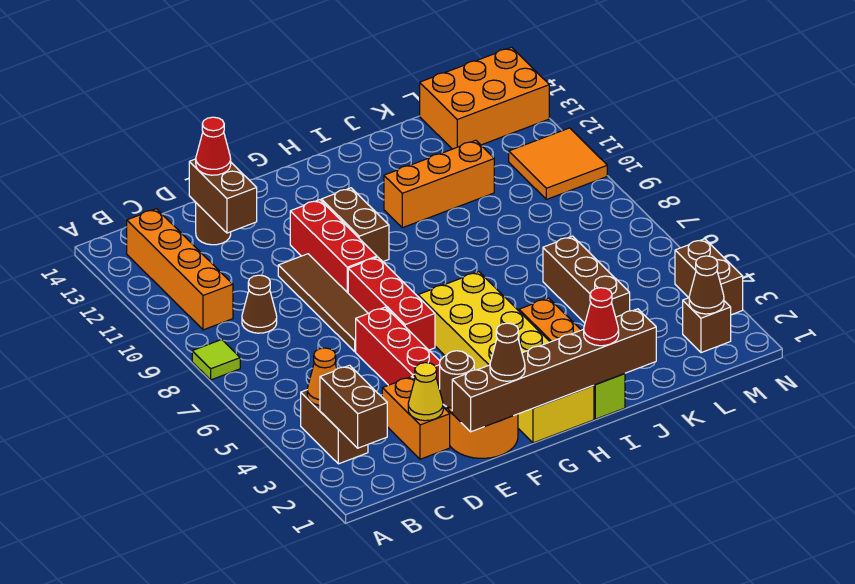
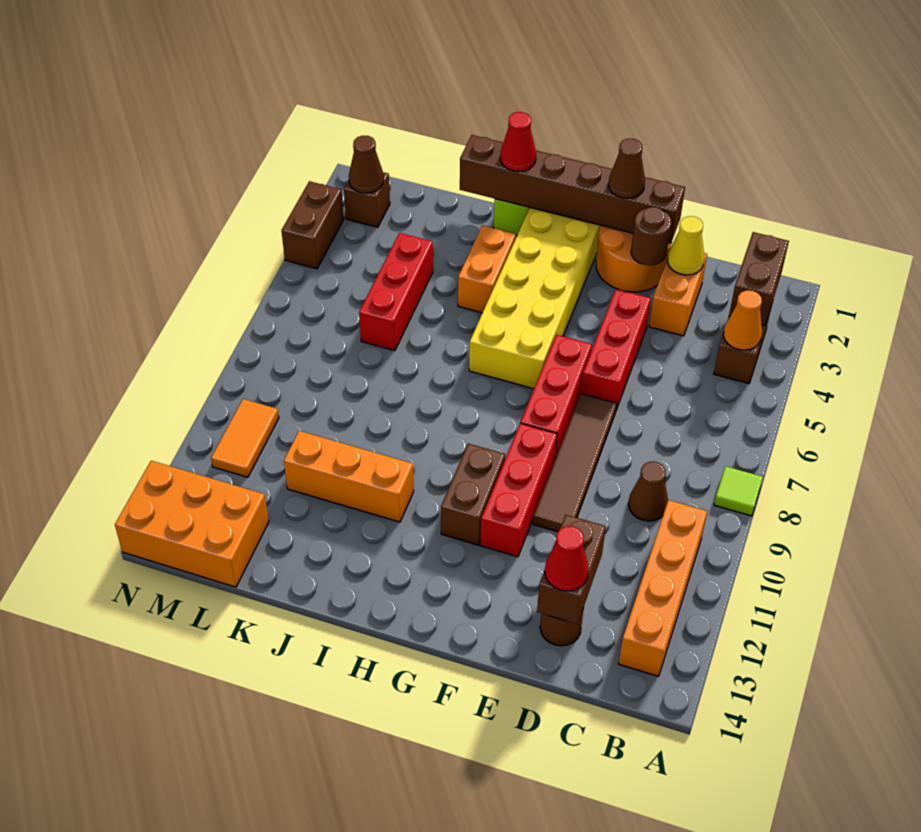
brown brick K4:K6 level 1 -> red brick K4:K6 level 1
orange tile M10:N11 level 1 -> orange tile M10:M11 level 1

